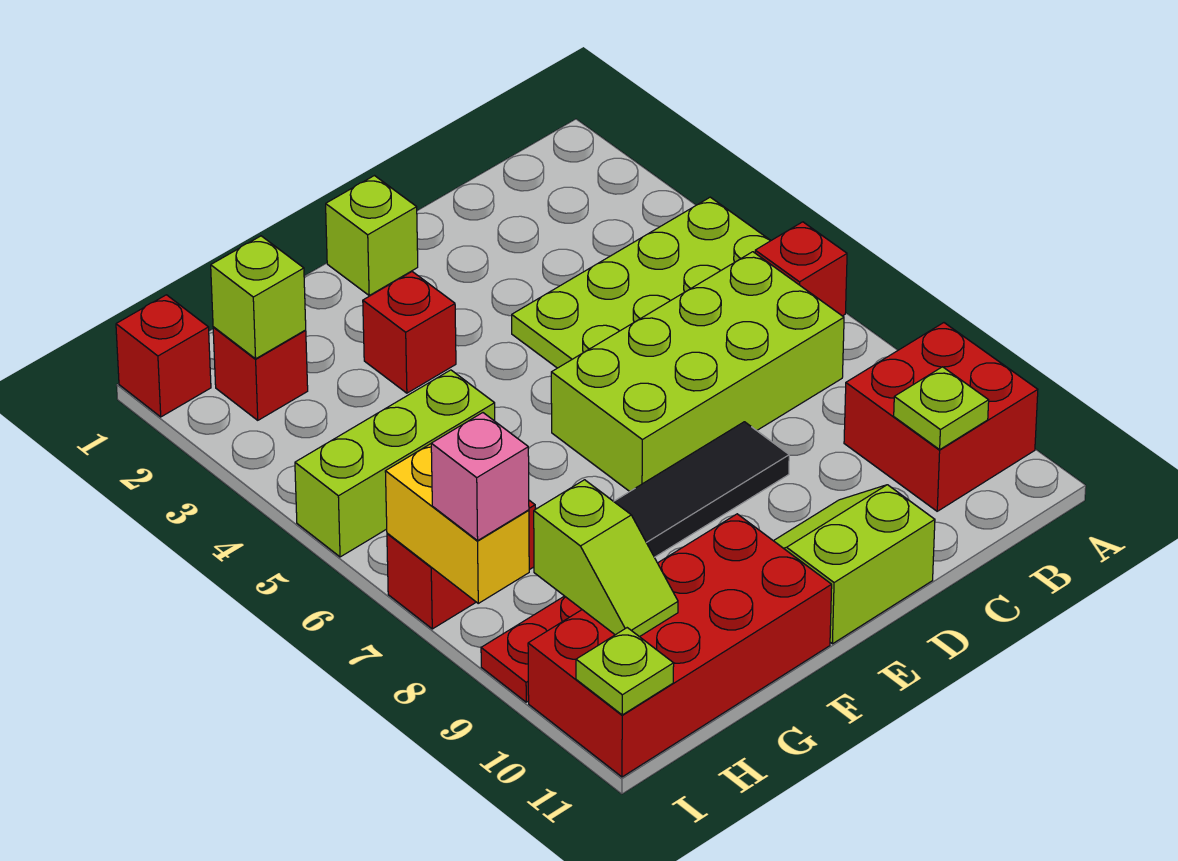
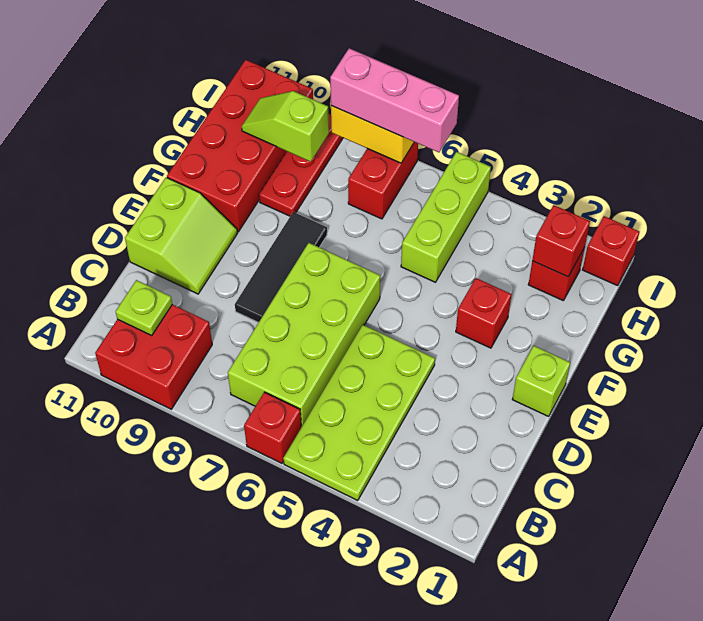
lime brick H2 level 2 -> red brick H2 level 2
pink brick I8 level 3 -> pink brick I6:I8 level 3
lime plate I11 level 2 -> none

